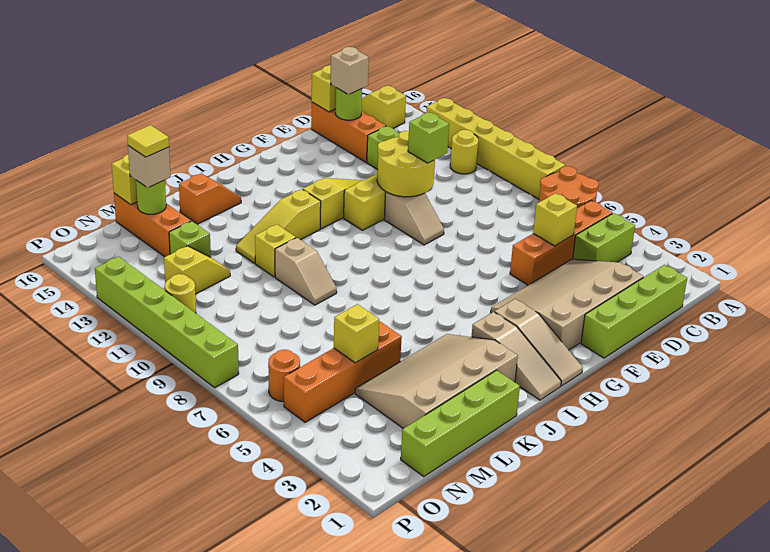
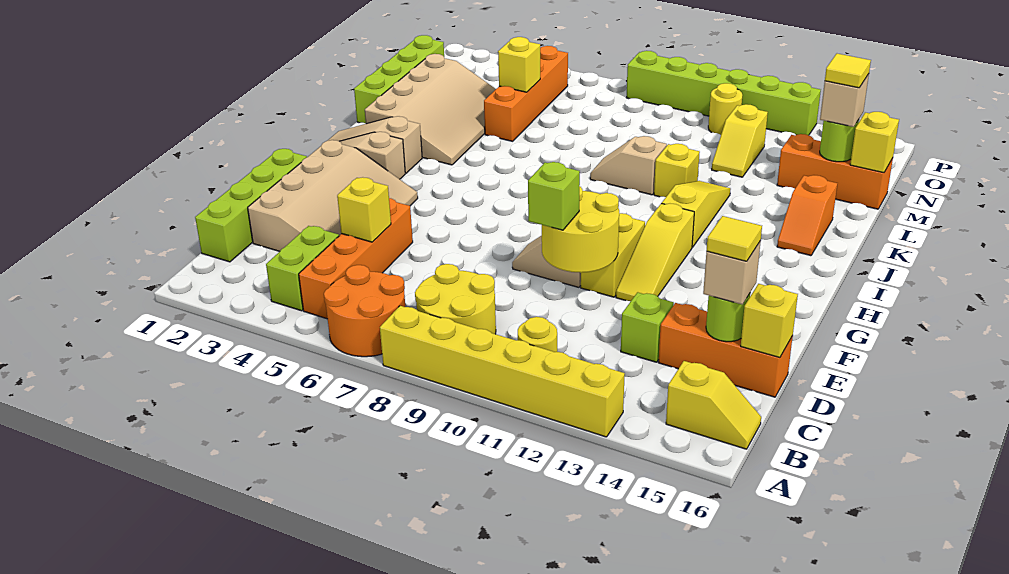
none -> yellow round brick B8:C9 level 1
none -> yellow tile D15 level 4
lime brick M13 level 1 -> none
orange round brick O6 level 1 -> none

